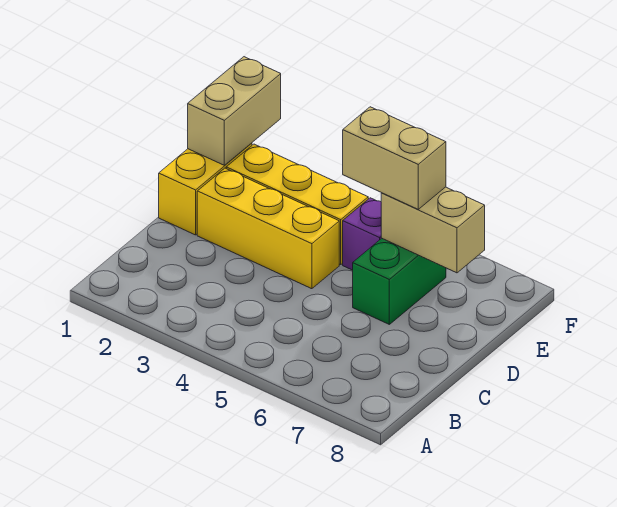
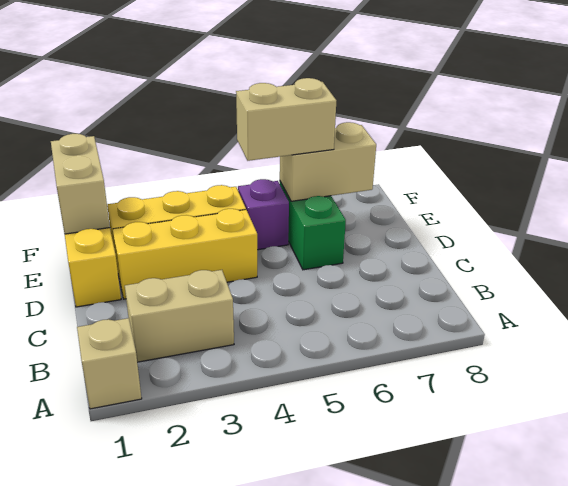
none -> tan brick A1 level 1
none -> tan brick B2:B3 level 1

